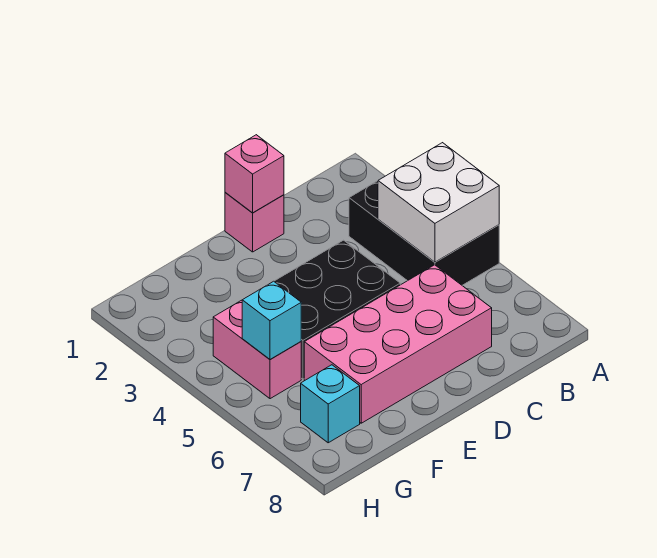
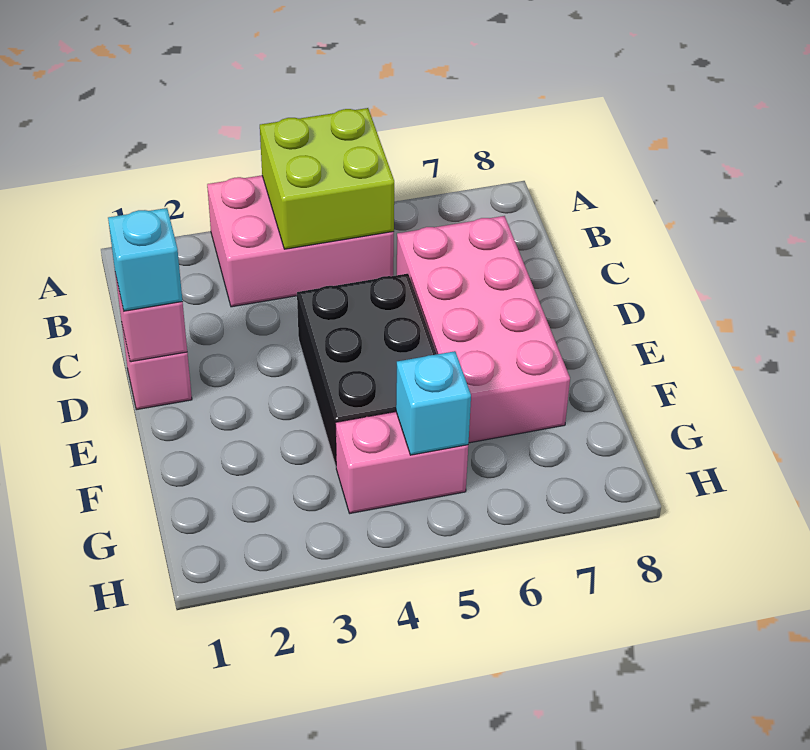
black brick A3:B5 level 1 -> pink brick A3:B5 level 1
white brick A4:B5 level 2 -> lime brick A4:B5 level 2
cyan brick G7 level 1 -> cyan brick D1 level 3

